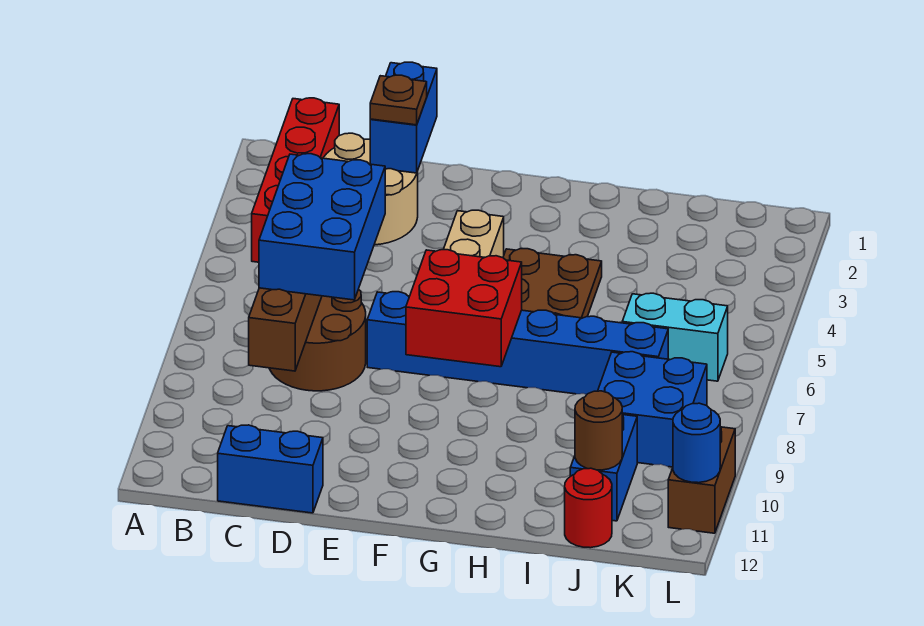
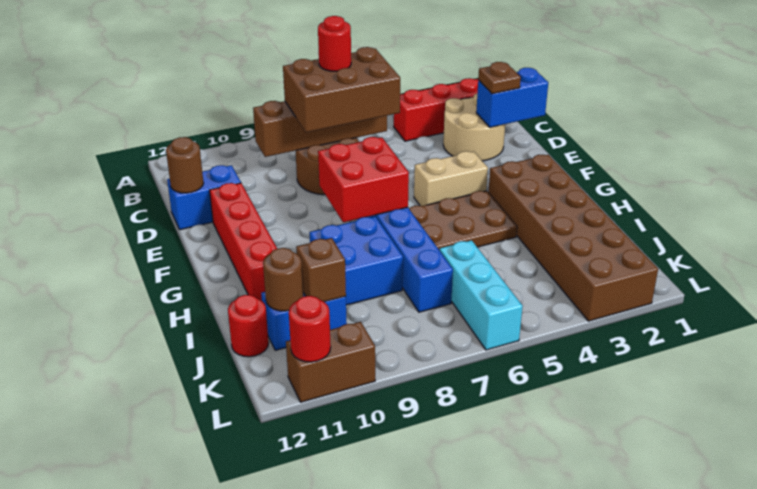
blue brick C6:D8 level 3 -> brown brick C6:D8 level 3
none -> red round brick C7 level 4
blue brick C12:D12 level 1 -> blue brick D11:D12 level 1
none -> brown round brick D12 level 2
none -> red brick E11:H11 level 1
none -> brown brick G2:L3 level 1
cyan brick J6:K6 level 1 -> cyan brick J6:L6 level 1
blue brick J8:K9 level 1 -> blue brick H8:I9 level 1
none -> brown brick J10 level 2
blue round brick L11 level 2 -> red round brick L11 level 2

